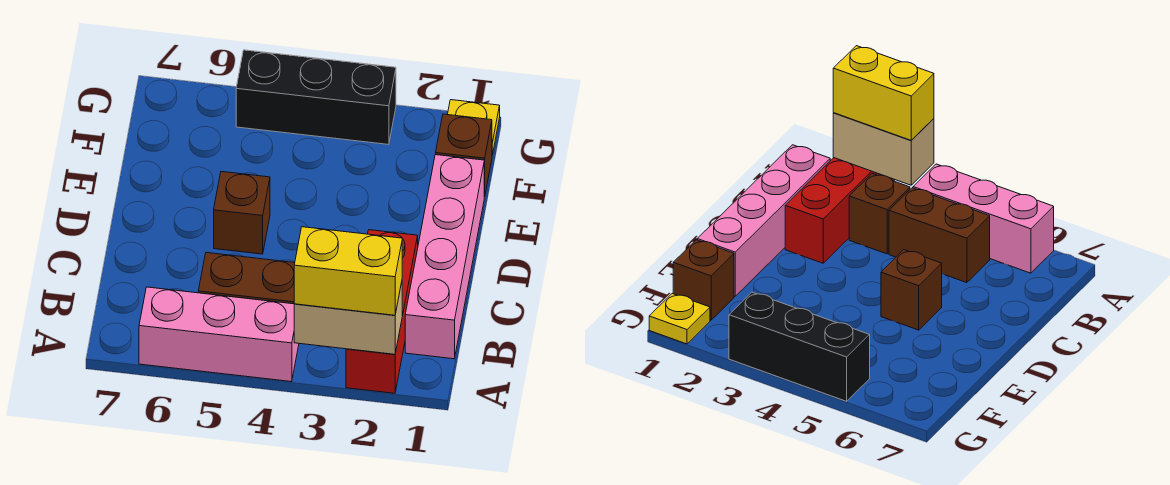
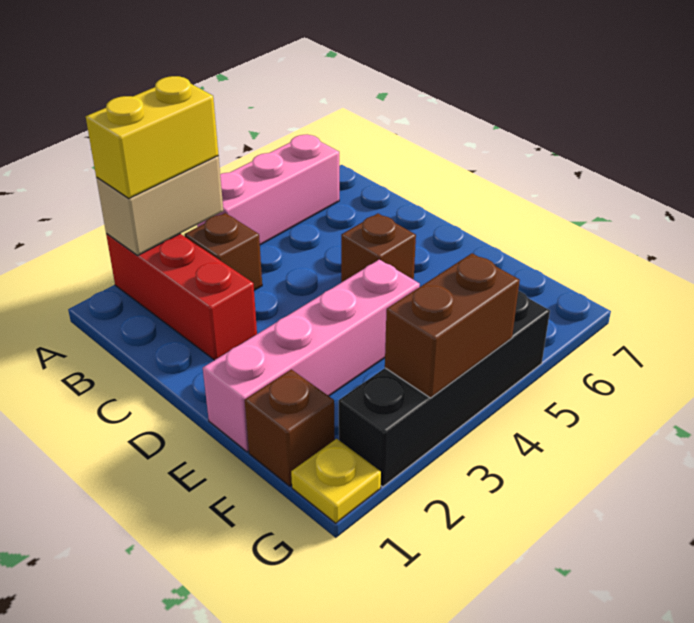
pink brick B1:E1 level 1 -> pink brick E1:E4 level 1
brown brick B4:B5 level 1 -> brown brick G3:G4 level 2
black brick G3:G5 level 1 -> black brick G2:G5 level 1

